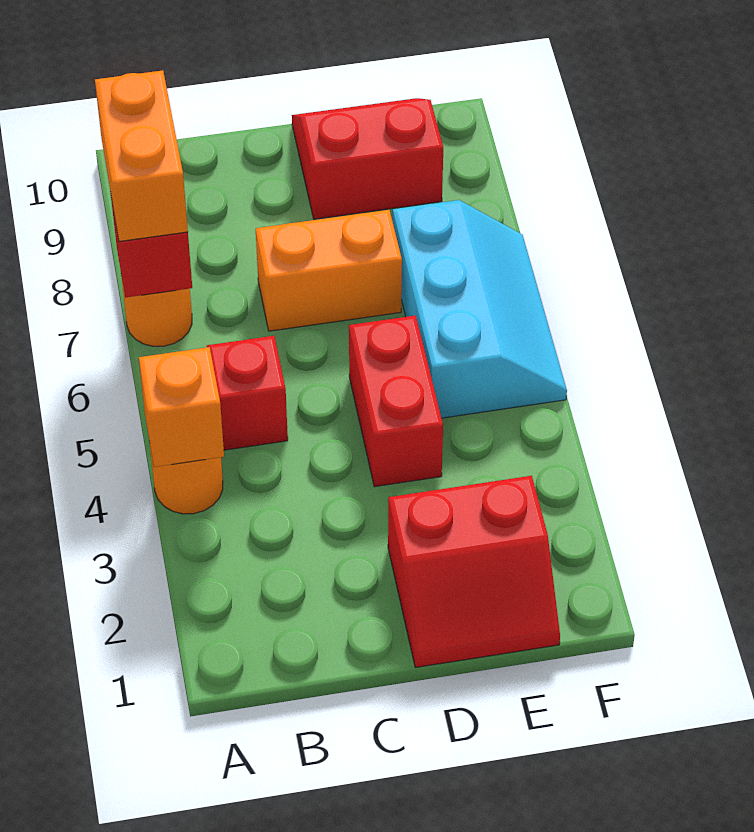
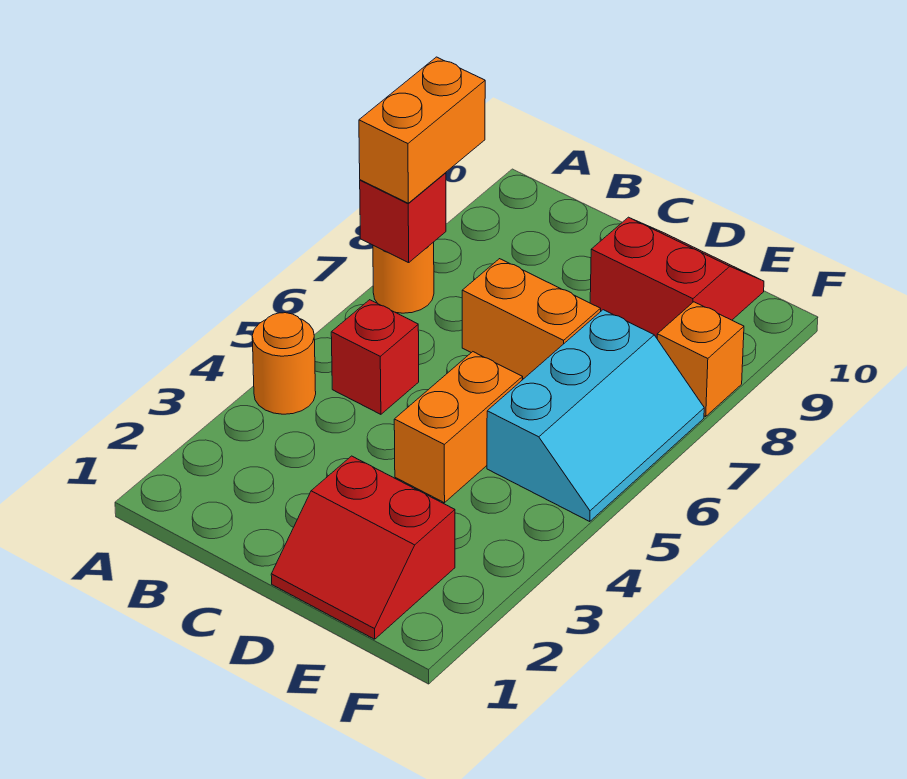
orange brick A4 level 2 -> orange brick F8 level 1
red brick D4:D5 level 1 -> orange brick D4:D5 level 1

